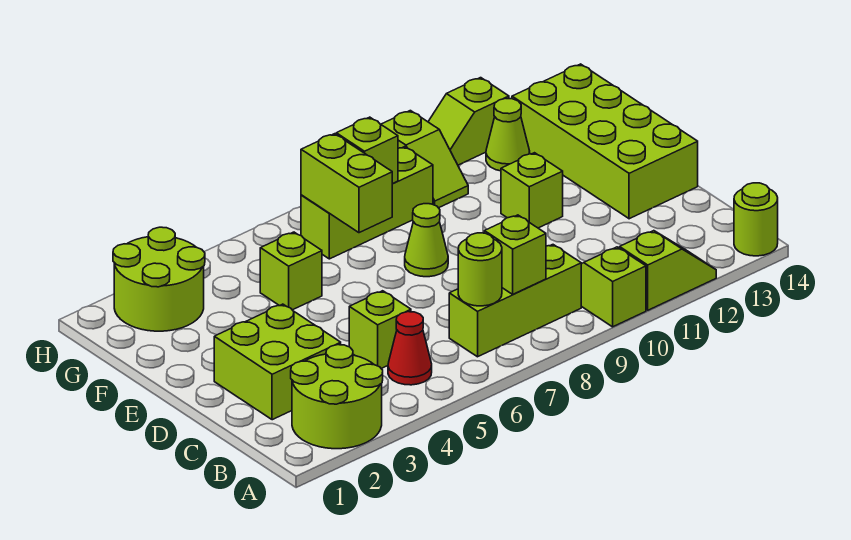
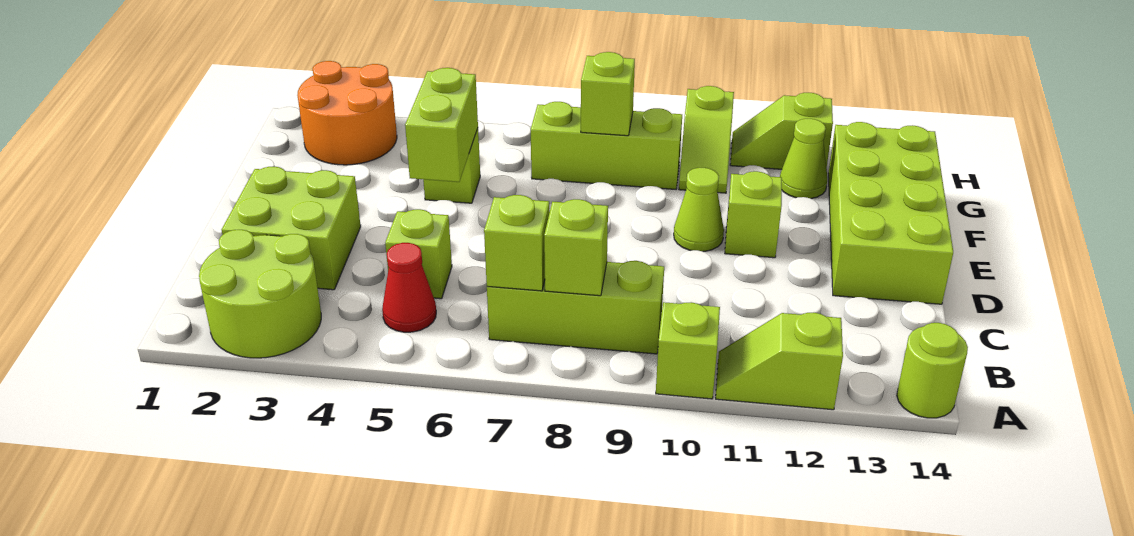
lime slope A11:A12 level 1 top 11 -> lime slope A11:A12 level 1 top 12
lime round brick B7 level 2 -> lime brick B7 level 2
lime cone E8 level 1 -> lime cone E10 level 1
lime brick F7:G7 level 2 -> lime brick E5:F5 level 2
lime round brick G2:H3 level 1 -> orange round brick G2:H3 level 1

